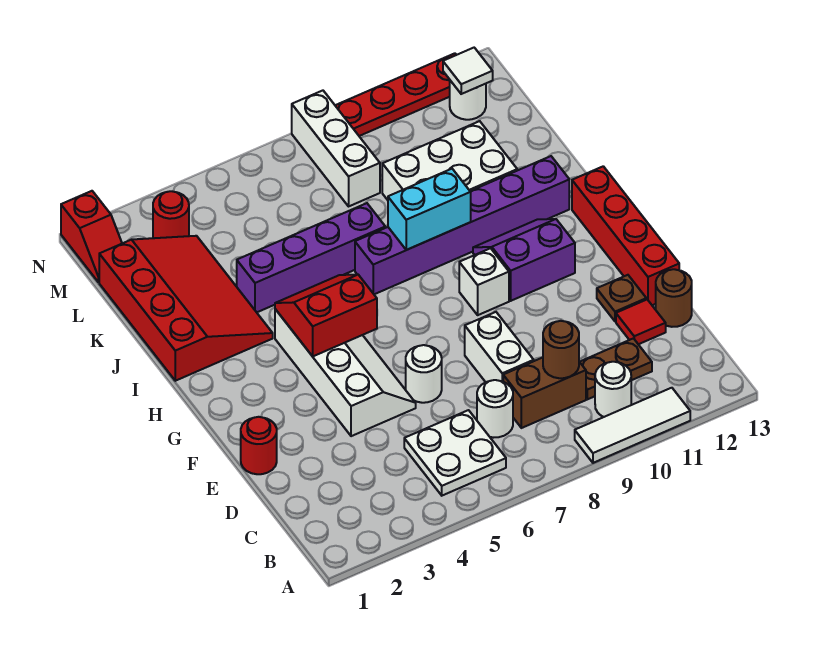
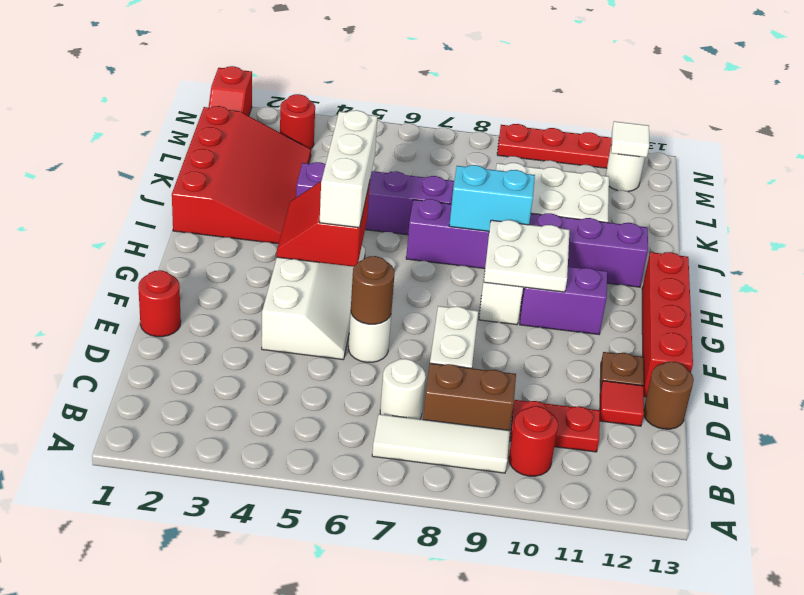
white tile A9:A11 level 1 -> white tile B7:B9 level 1
white plate B5:C6 level 1 -> white plate G9:H10 level 2
white round brick B10 level 1 -> red round brick B10 level 1
brown round brick C9 level 2 -> brown round brick E6 level 2
brown plate C10:C11 level 1 -> red plate C10:C11 level 1
red slope G4:H5 level 2 top G -> red slope G4:H5 level 2 top 5
white brick L8:N8 level 1 -> white brick G5:I5 level 3

